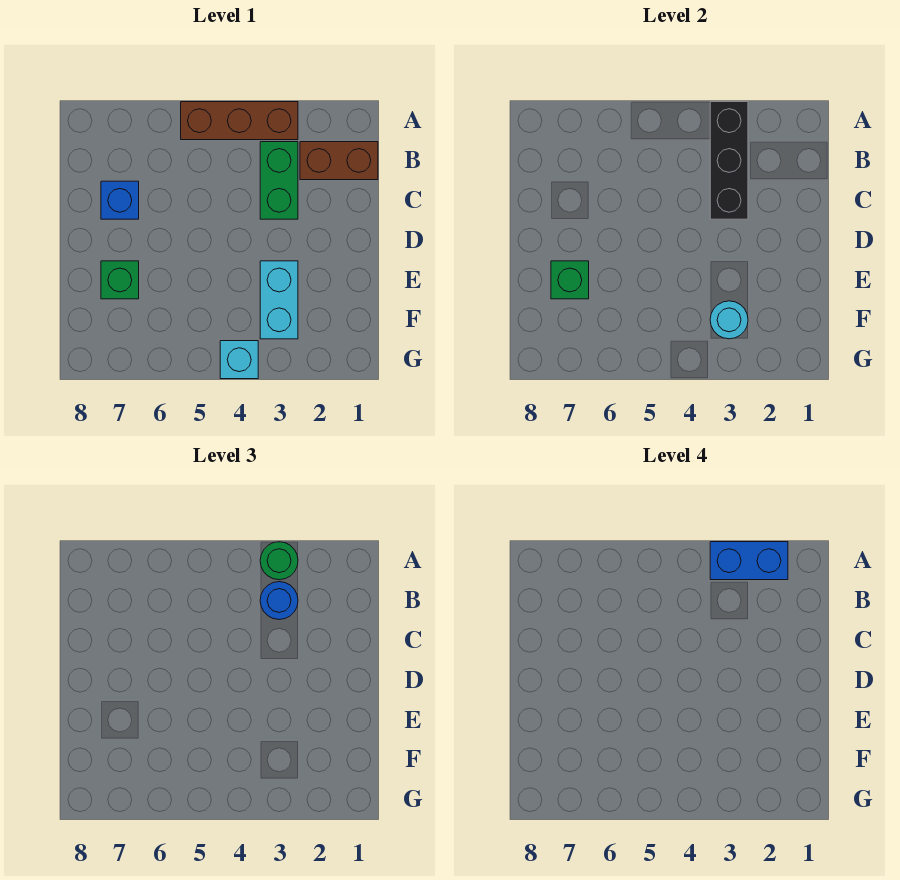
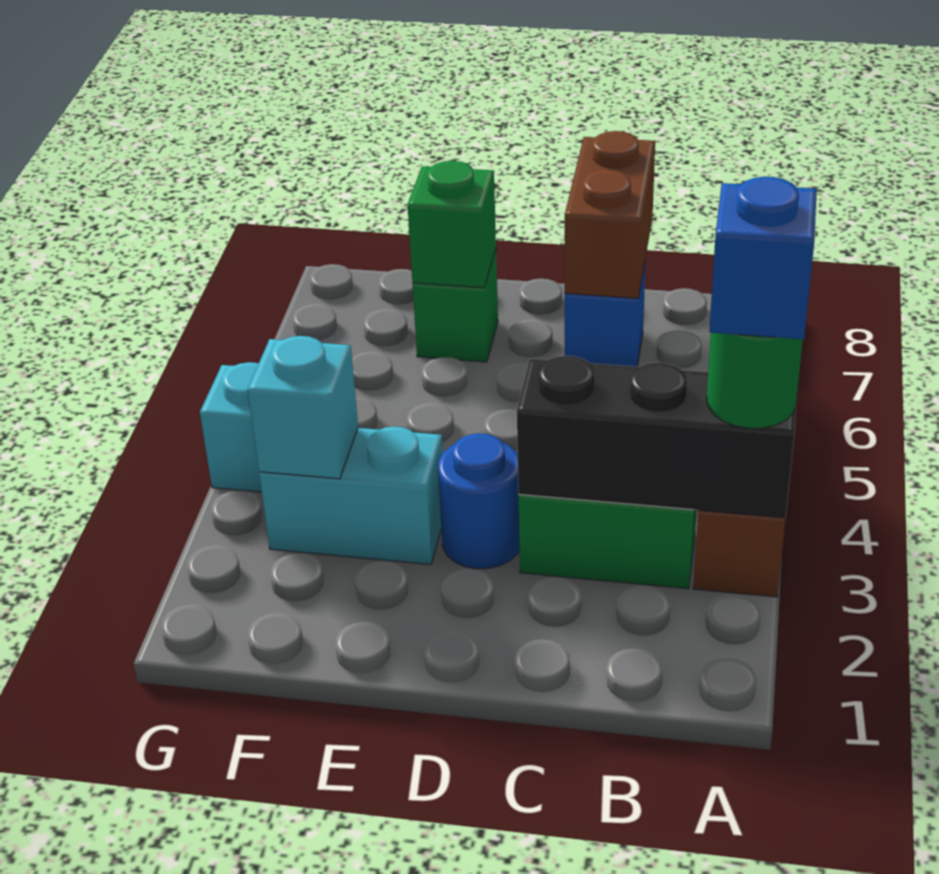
blue brick A2:A3 level 4 -> blue brick A3 level 4
brown brick B1:B2 level 1 -> brown brick C7:C8 level 2
blue round brick B3 level 3 -> blue round brick D3 level 1
cyan round brick F3 level 2 -> cyan brick F3 level 2

